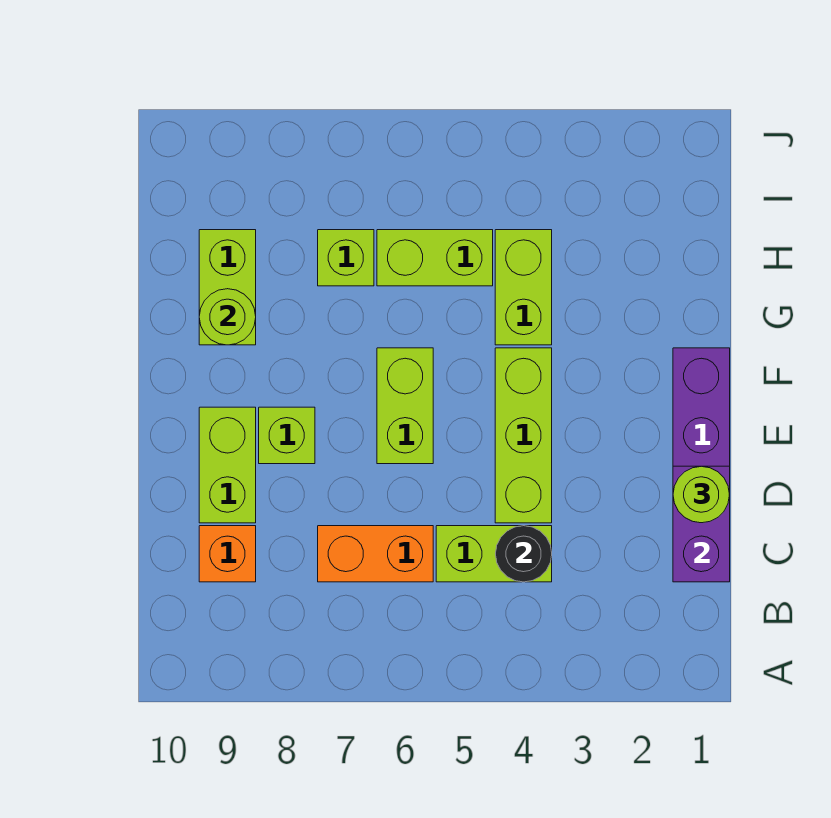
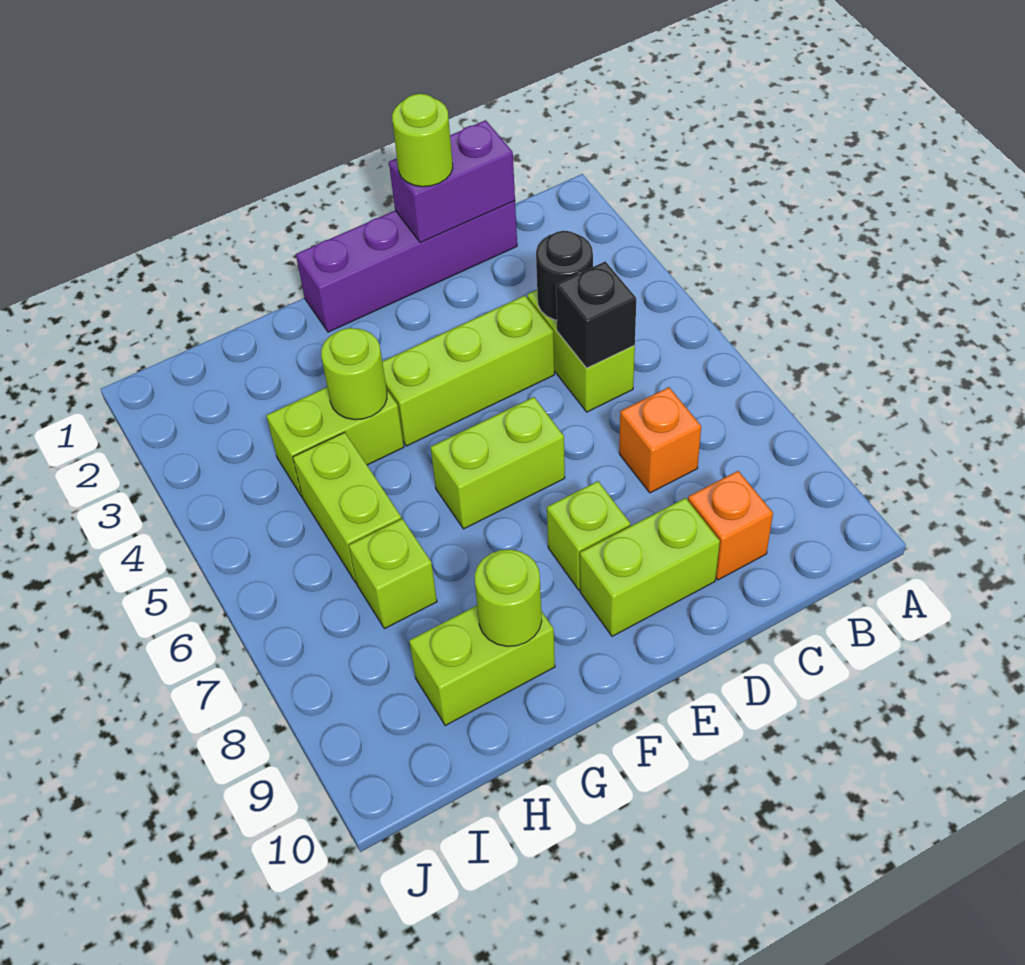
none -> black brick C5 level 2
orange brick C6:C7 level 1 -> orange brick C7 level 1
none -> lime round brick G4 level 2

